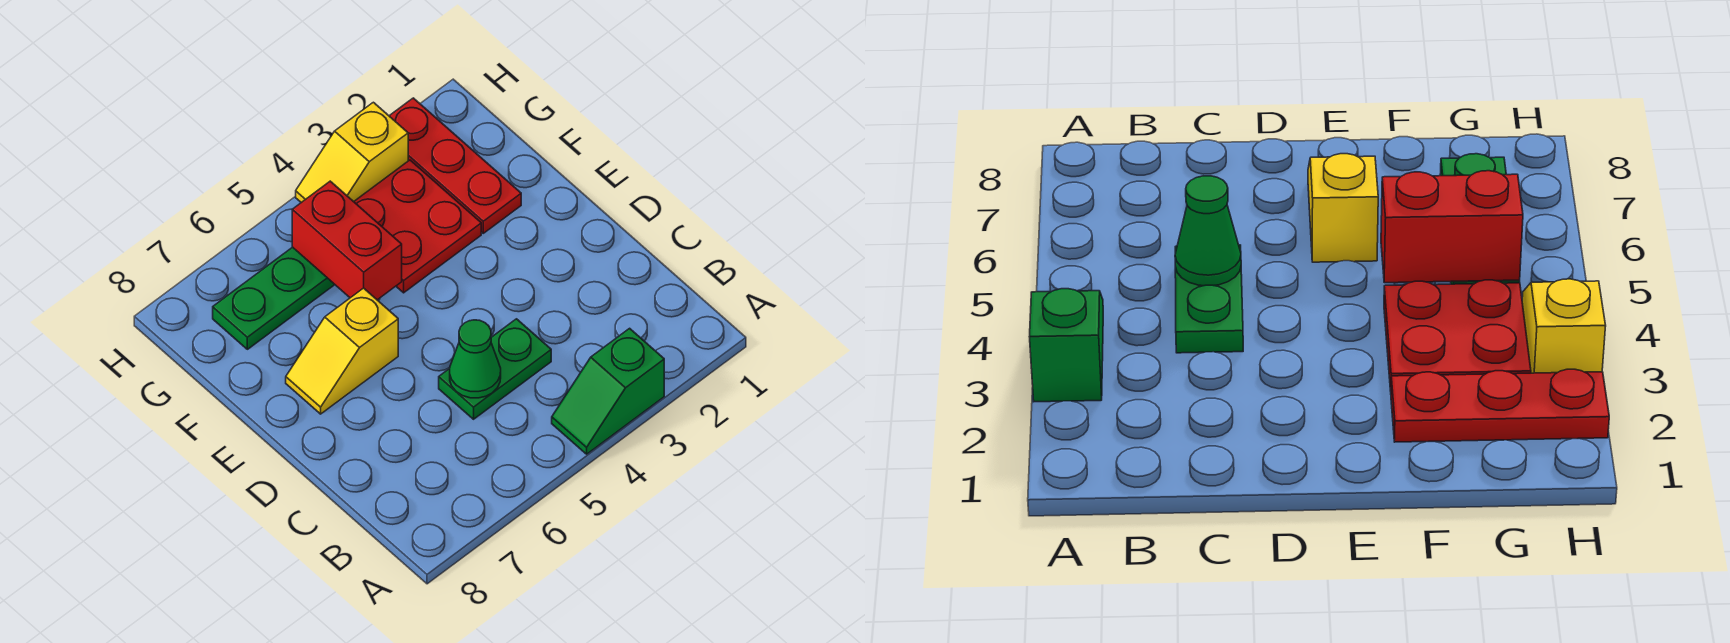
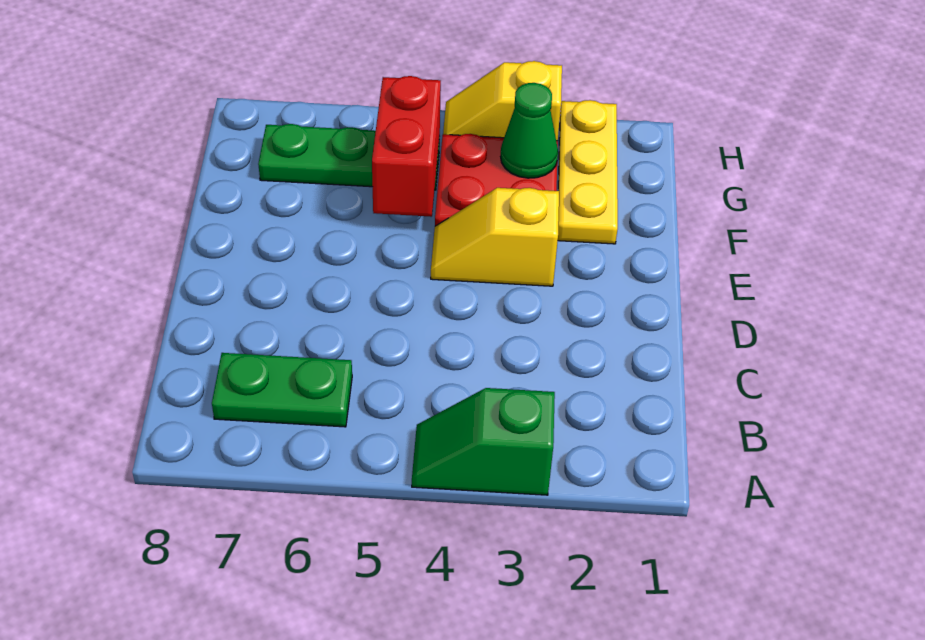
green plate C4:C5 level 1 -> green plate B6:B7 level 1
green cone C5 level 2 -> green cone G3 level 2
yellow slope E6:E7 level 1 top 6 -> yellow slope E3:E4 level 1 top 3
red plate F2:H2 level 1 -> yellow plate F2:H2 level 1

